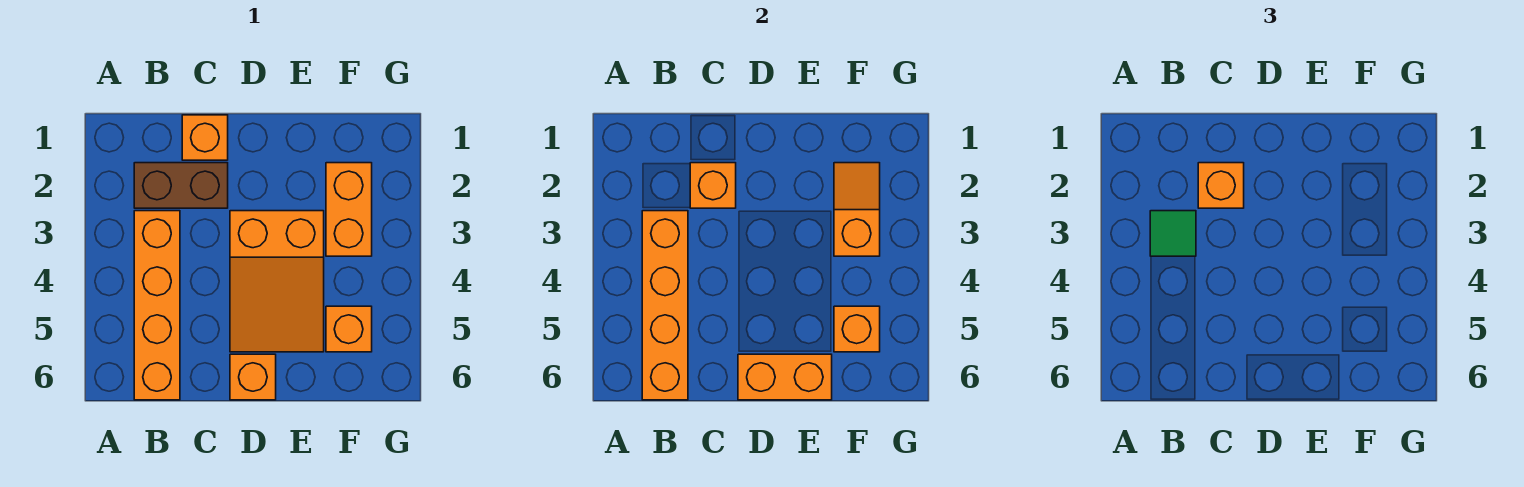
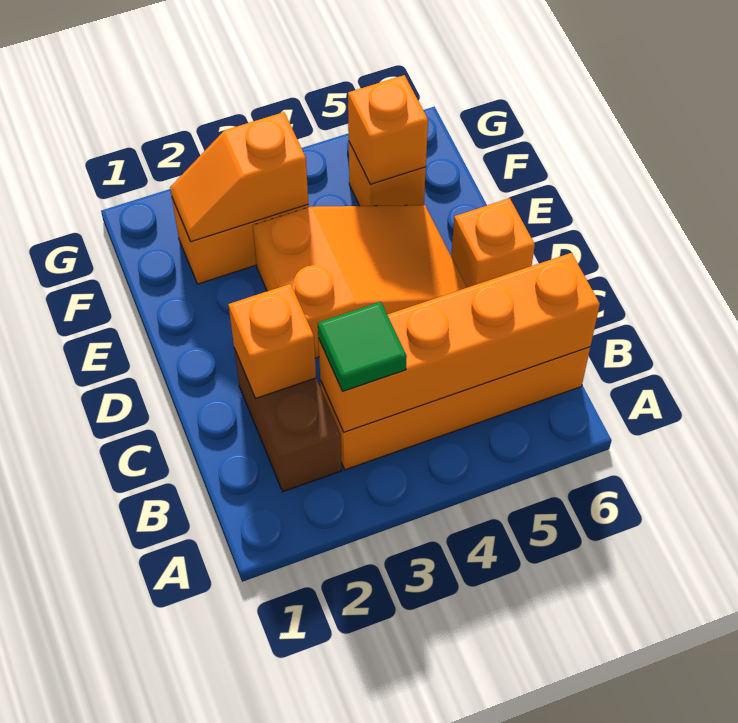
orange brick C1 level 1 -> none
orange brick C2 level 3 -> none
orange brick D6:E6 level 2 -> none

